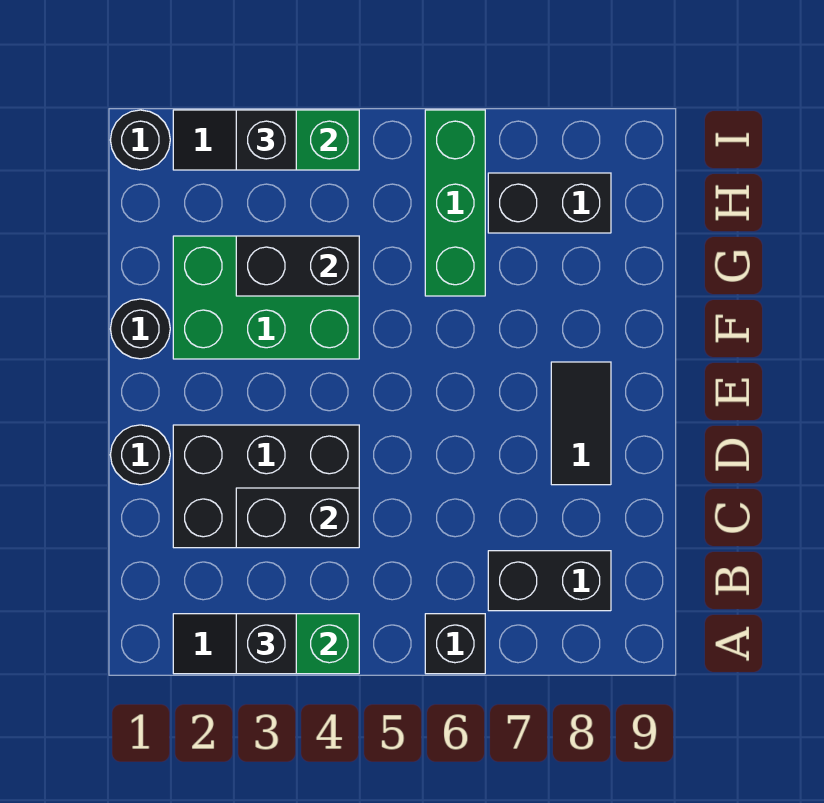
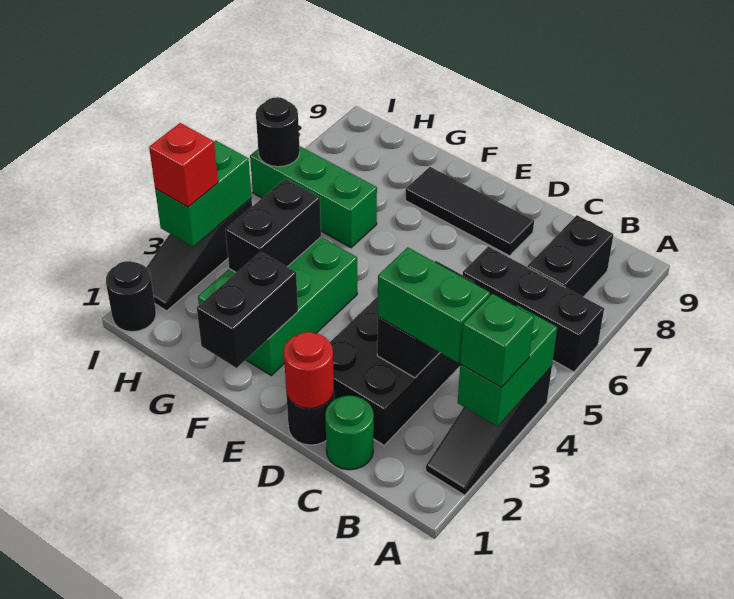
black brick A3 level 3 -> green brick A3 level 3
black brick A6 level 1 -> black brick A6:C6 level 1
none -> green brick B3:C3 level 3
none -> green round brick C1 level 1
none -> red round brick D1 level 2
black tile D8:E8 level 1 -> black tile D8:F8 level 1
black round brick F1 level 1 -> black round brick I6 level 2
black brick H7:H8 level 1 -> black brick F1:F2 level 2
black brick I3 level 3 -> red brick I3 level 3

